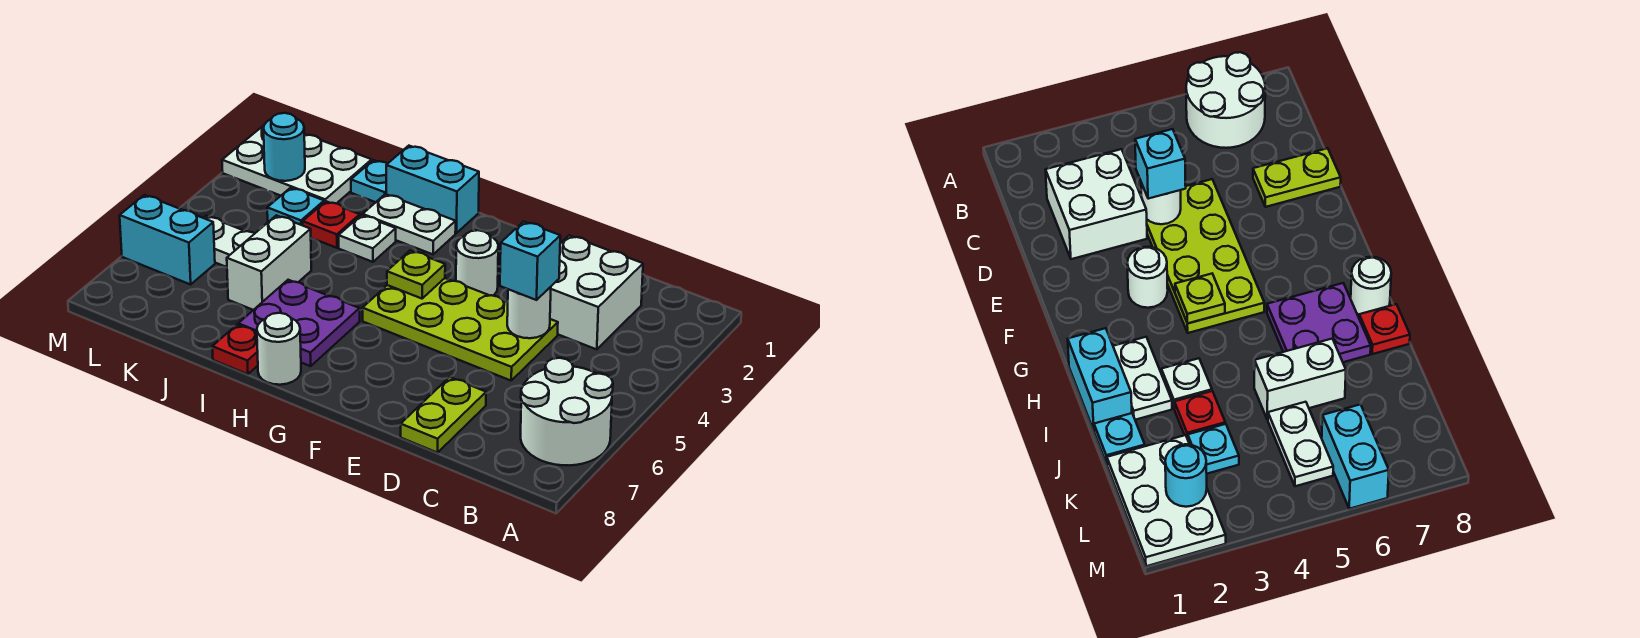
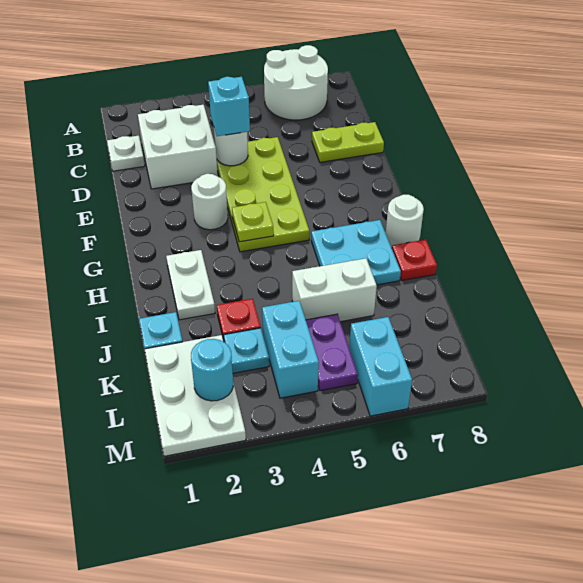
cyan brick H1:I1 level 1 -> cyan brick K4:L4 level 1
purple plate H6:I7 level 1 -> cyan plate H6:I7 level 1
white plate I3 level 1 -> white plate C1 level 1
white plate K5:L5 level 1 -> purple plate K5:L5 level 1

